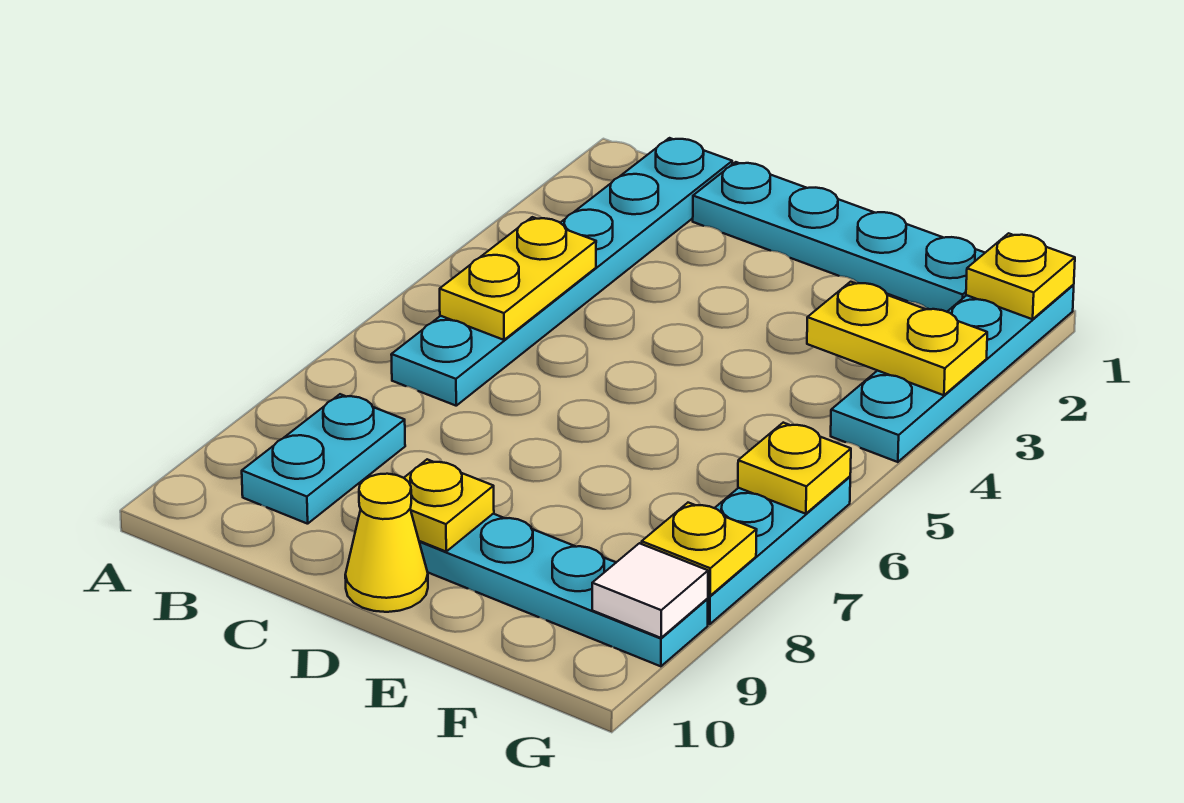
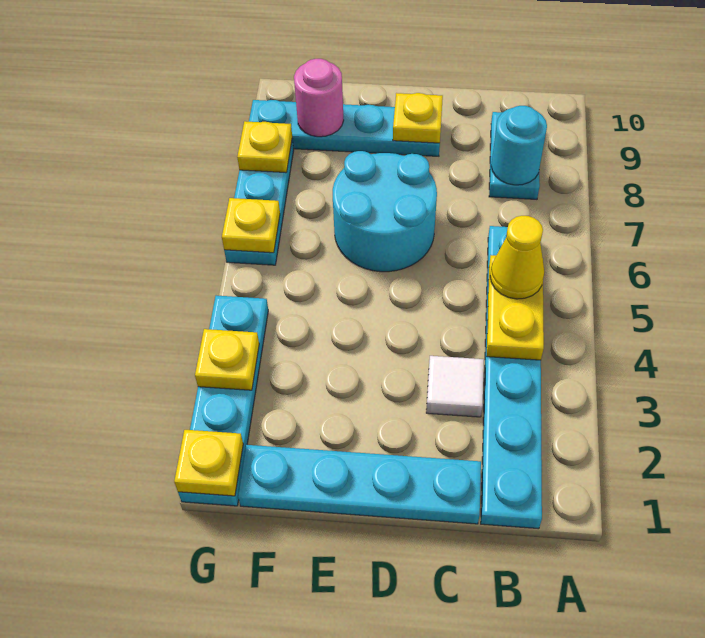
none -> cyan round brick B8 level 2
none -> cyan round brick D6:E7 level 1
yellow cone D10 level 1 -> yellow cone B5 level 3
yellow plate F3:G3 level 2 -> yellow plate G3 level 2
none -> pink round brick F9 level 2
white tile G9 level 2 -> white tile C3 level 1

